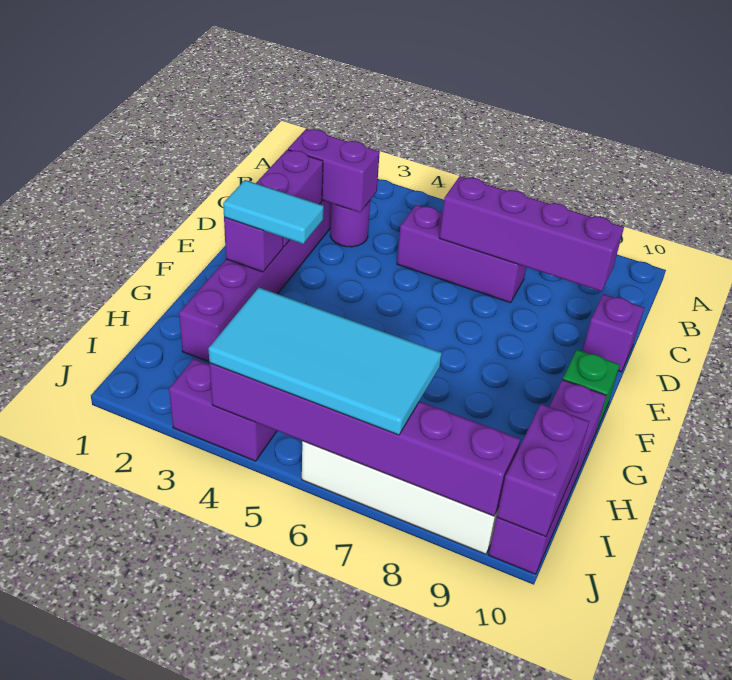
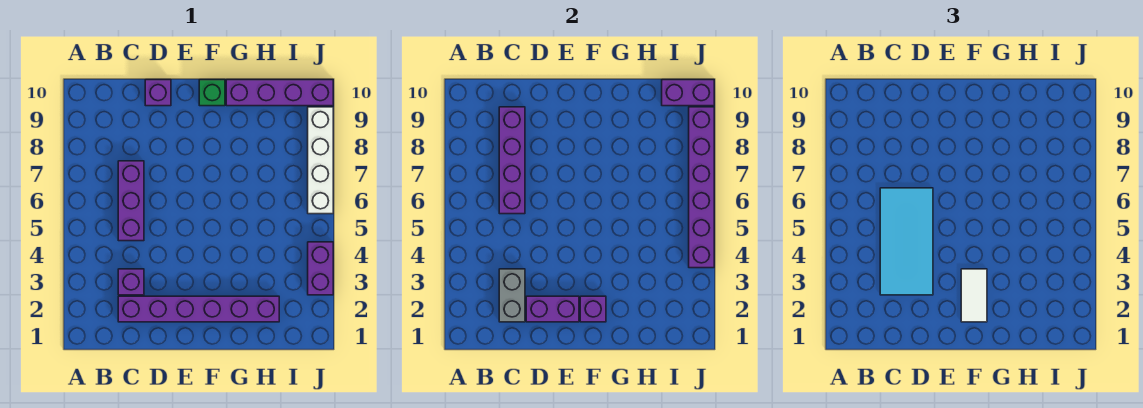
purple brick C2:C3 level 2 -> grey brick C2:C3 level 2
purple round brick C3 level 1 -> purple brick C3 level 1
cyan tile F2:F3 level 3 -> white tile F2:F3 level 3
cyan tile I4:J7 level 3 -> cyan tile C3:D6 level 3

